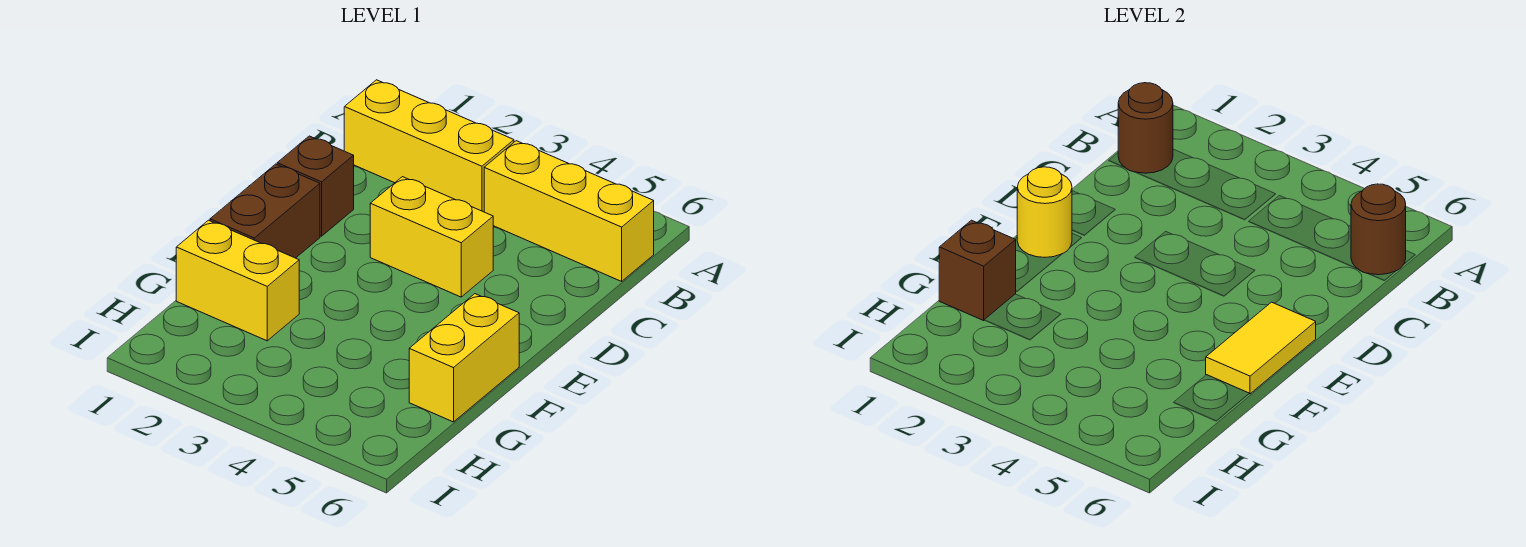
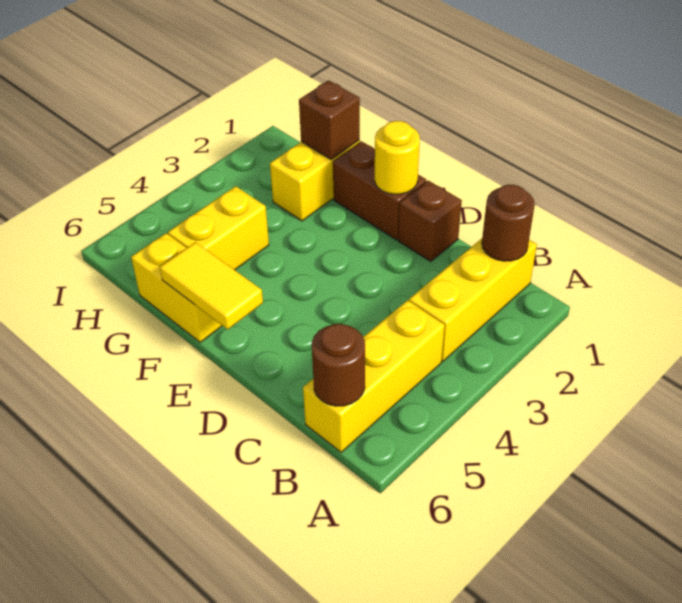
yellow brick D3:D4 level 1 -> yellow brick G4:G5 level 1

